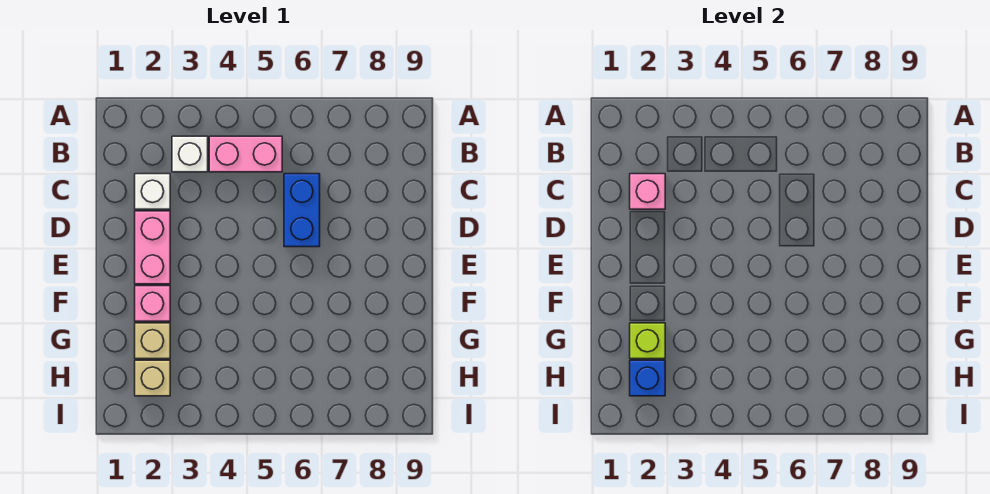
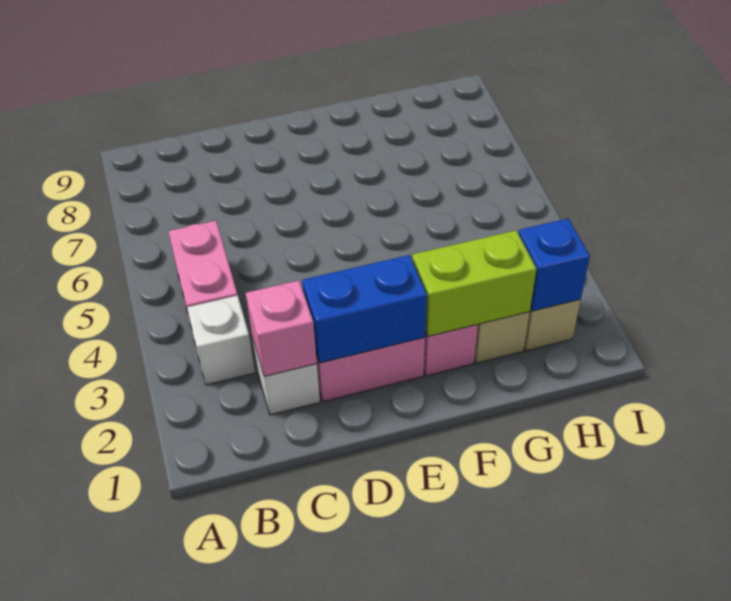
blue brick C6:D6 level 1 -> blue brick D2:E2 level 2
lime brick G2 level 2 -> lime brick F2:G2 level 2

